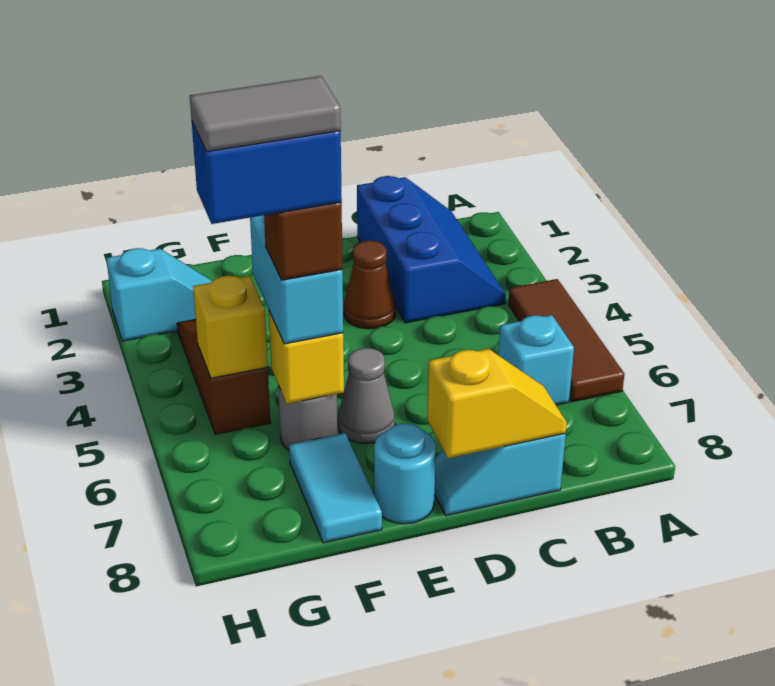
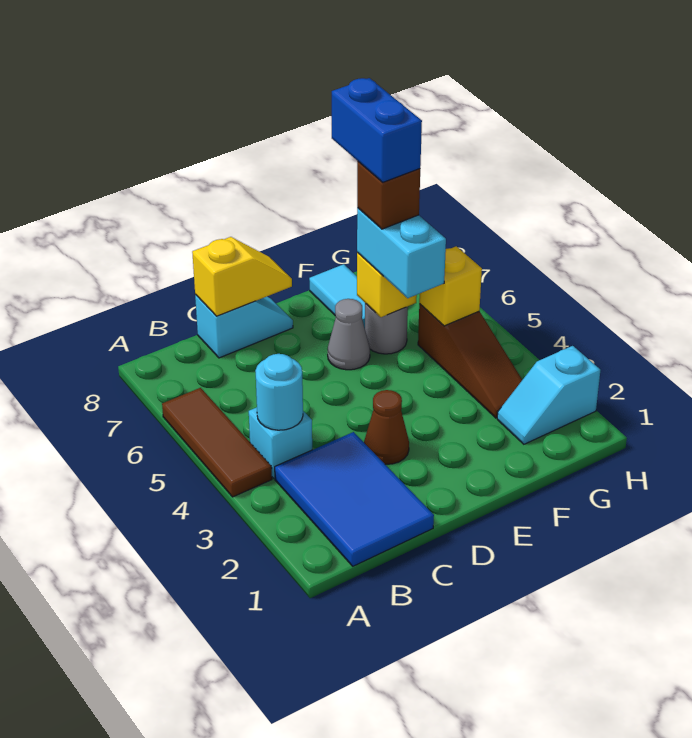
blue slope B1:C3 level 1 top C -> blue tile B1:C3 level 1
cyan brick B6 level 1 -> cyan brick B4 level 1
yellow slope C8:D8 level 2 top D -> yellow slope C8:D8 level 2 top C
cyan round brick E8 level 1 -> cyan round brick B4 level 2
blue brick F6:G6 level 5 -> blue brick F6:F7 level 5
grey tile F6:G6 level 6 -> none

